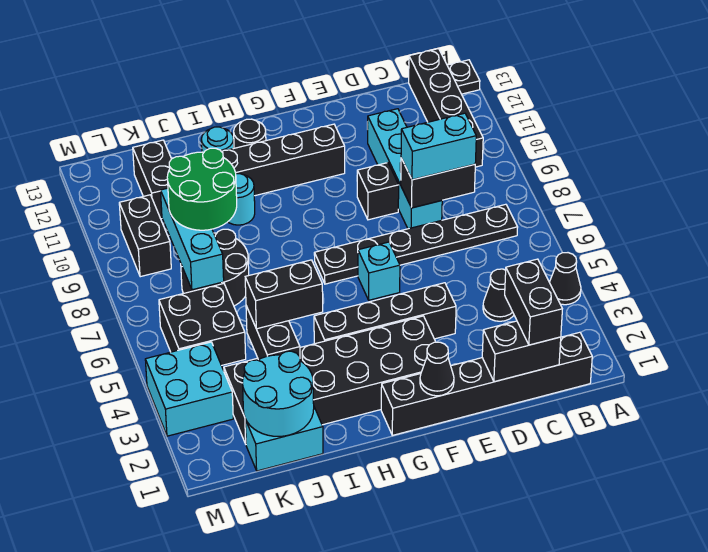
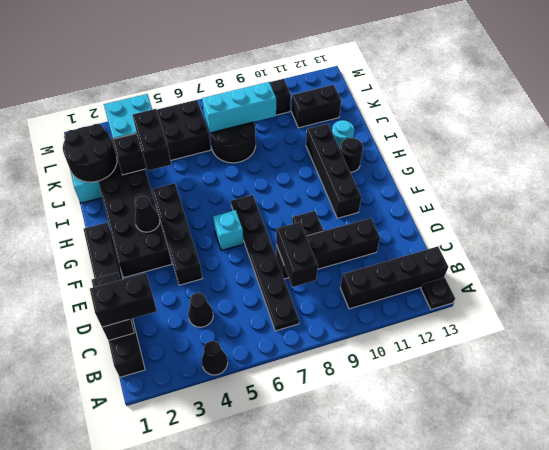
cyan brick C8:D8 level 3 -> none
cyan brick D8:D11 level 1 -> black brick D8:D11 level 1
black cone F1 level 2 -> black cone G3 level 2
cyan round brick I10 level 1 -> none
cyan round brick J1:K2 level 2 -> black round brick J1:K2 level 2
green round brick J8:K9 level 3 -> none

